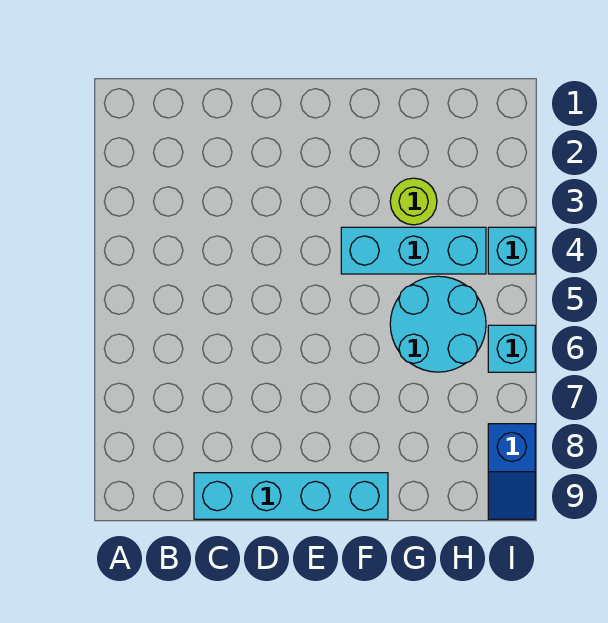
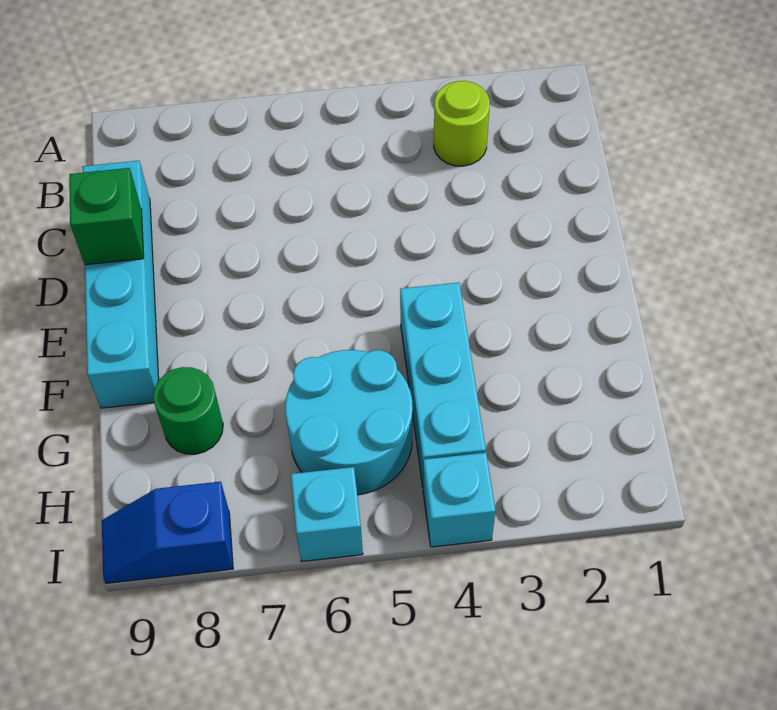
none -> green brick D9 level 2
lime round brick G3 level 1 -> lime round brick B3 level 1
none -> green round brick G8 level 1

